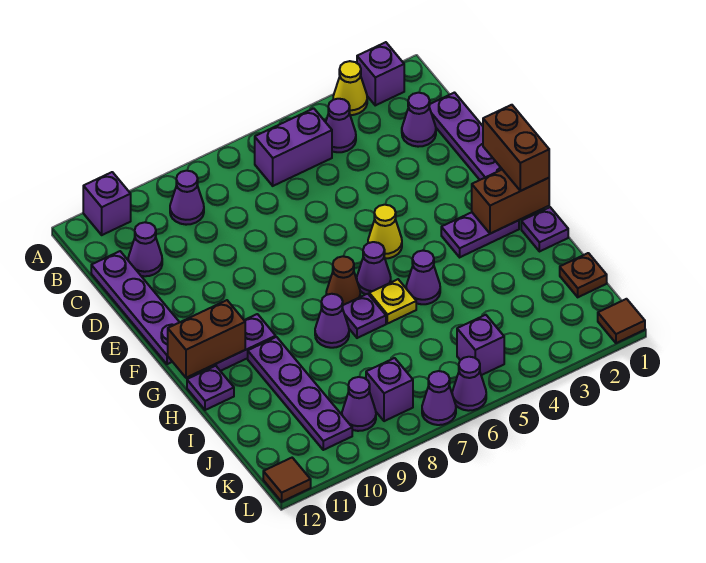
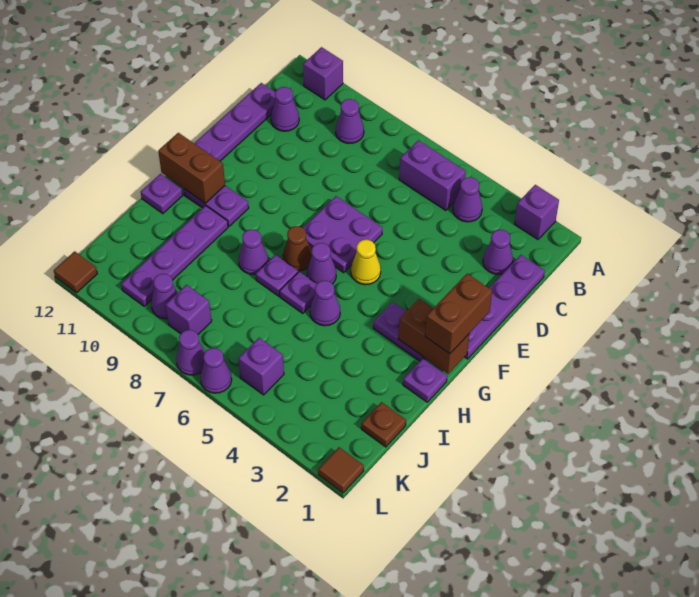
yellow cone A3 level 1 -> none
none -> purple plate E6:F7 level 1
yellow plate H6 level 1 -> purple plate H6 level 1

